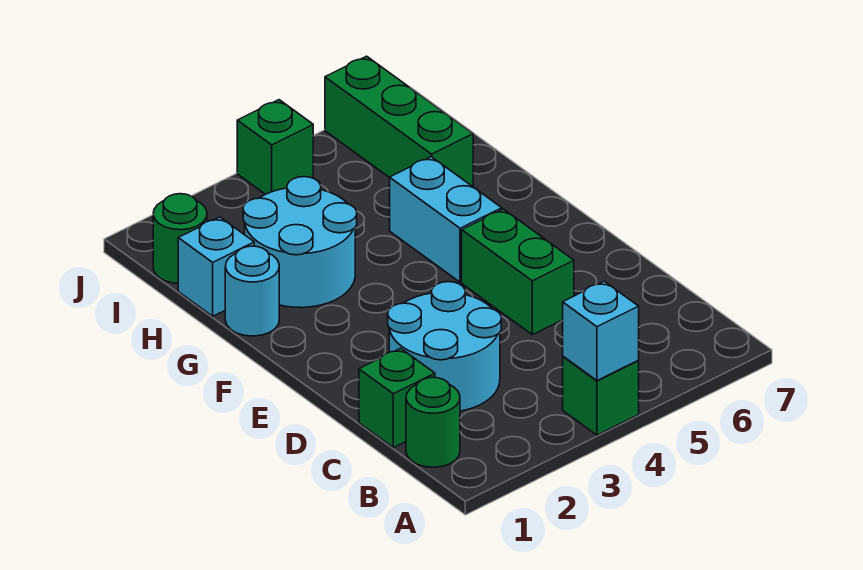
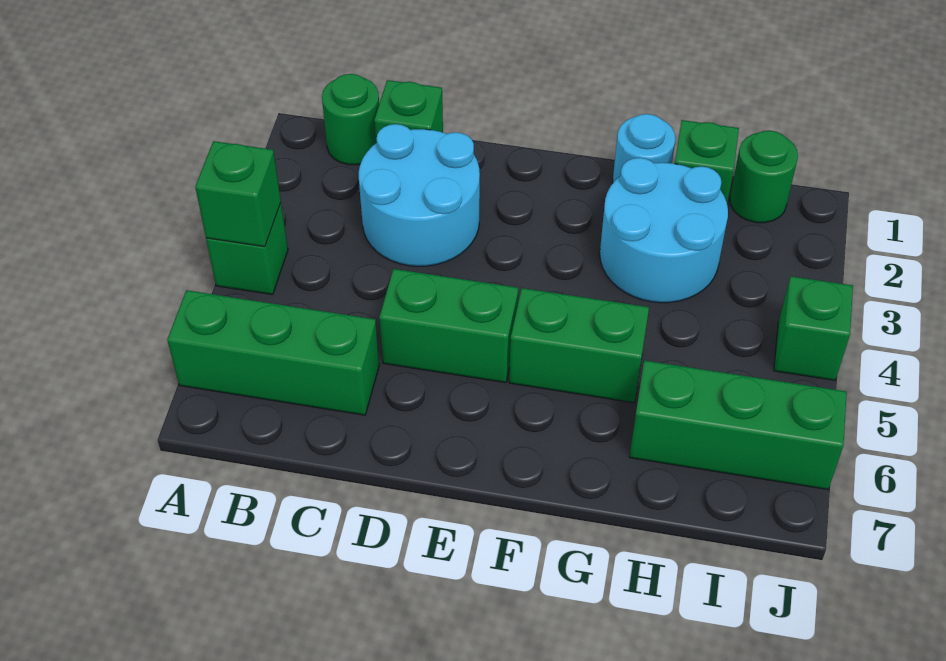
cyan brick A4 level 2 -> green brick A4 level 2
none -> green brick A6:C6 level 1
cyan brick F5:G5 level 1 -> green brick F5:G5 level 1
cyan brick H1 level 1 -> green brick H1 level 1

